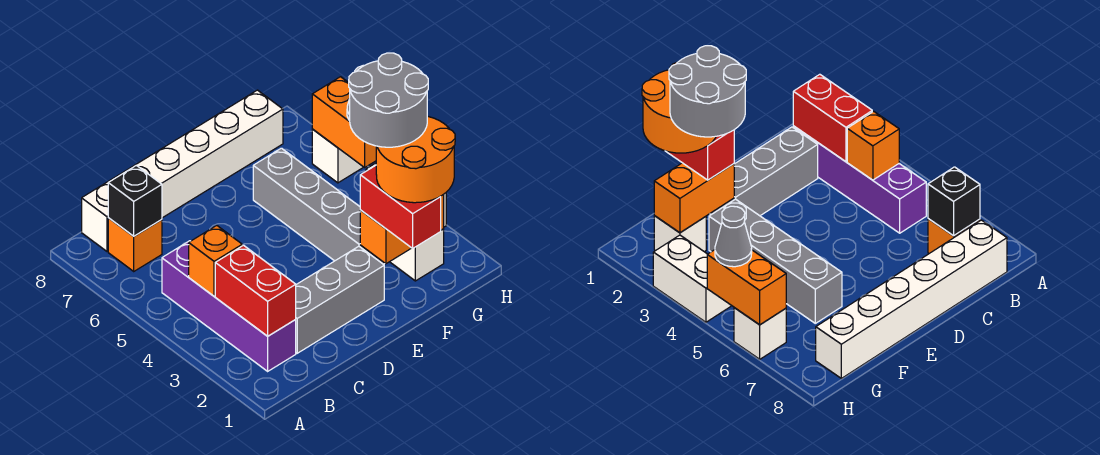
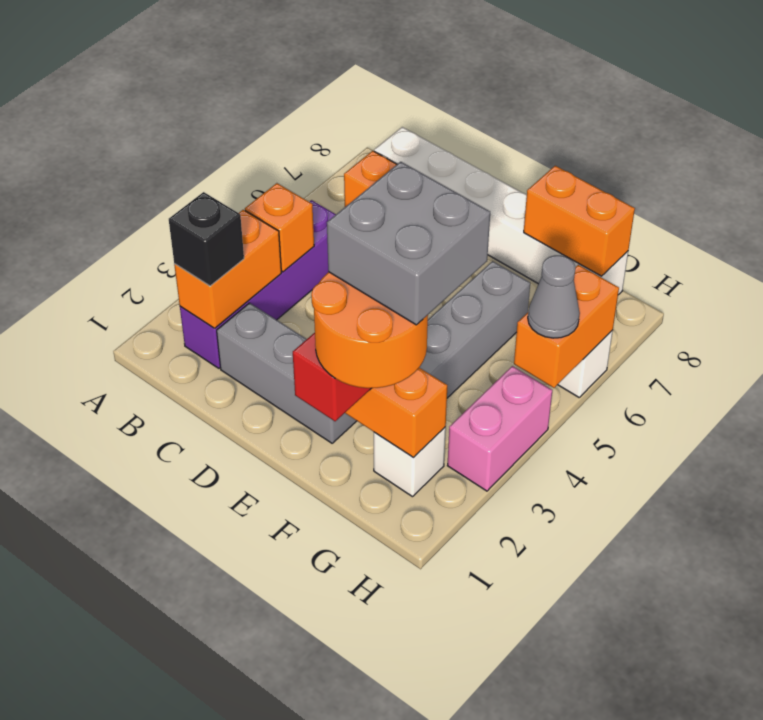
red brick B2:B3 level 2 -> orange brick B2:B3 level 2
black brick B7 level 2 -> black brick B2 level 3
grey round brick F2:G3 level 5 -> grey brick F2:G3 level 5
none -> orange brick F8:G8 level 2
white brick H3:H4 level 1 -> pink brick H3:H4 level 1

